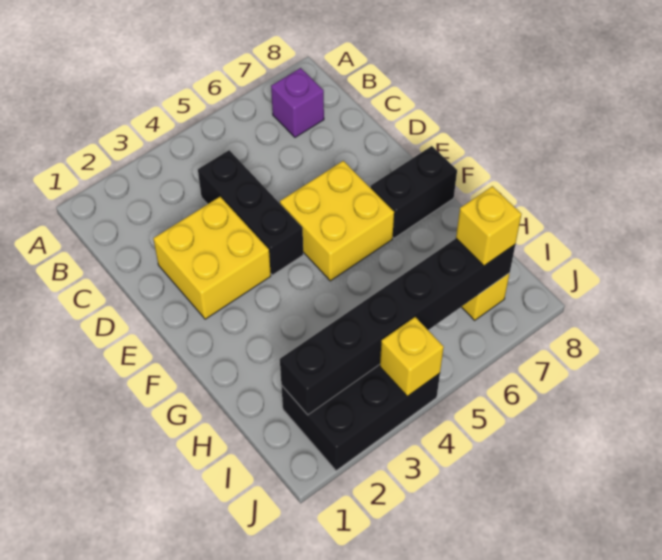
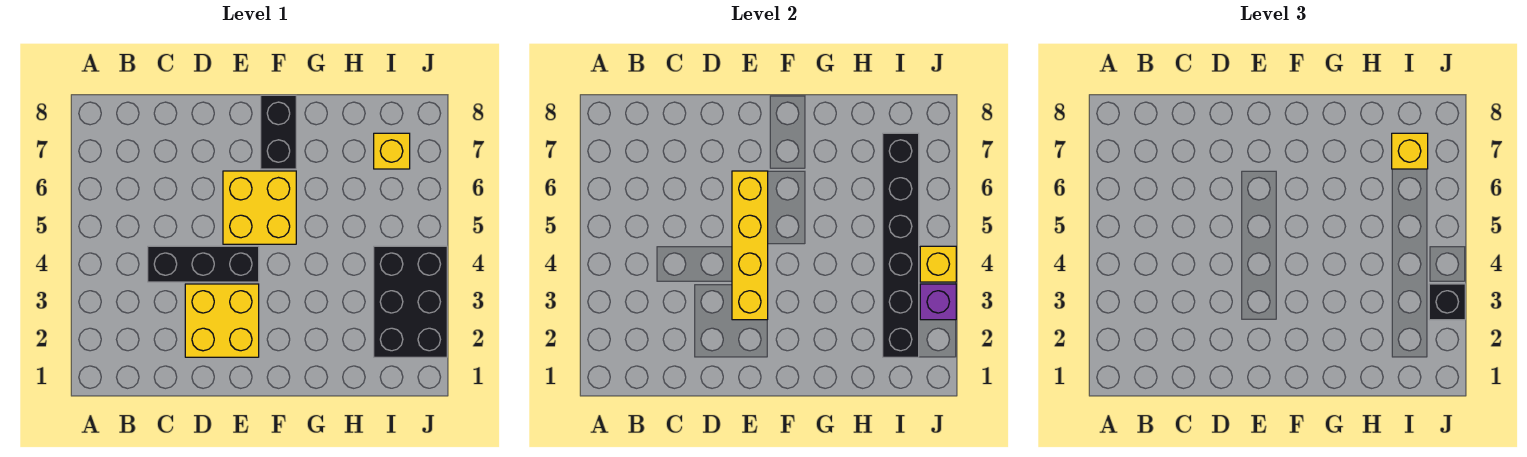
purple brick B7 level 1 -> purple brick J3 level 2
none -> yellow brick E3:E6 level 2
none -> black brick J3 level 3

